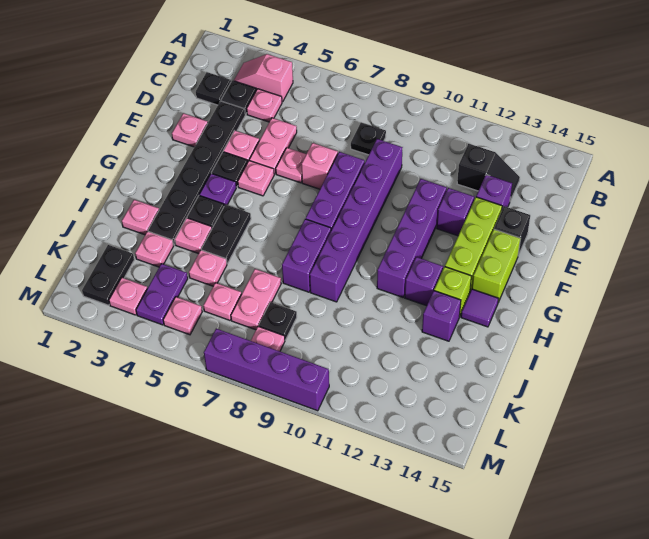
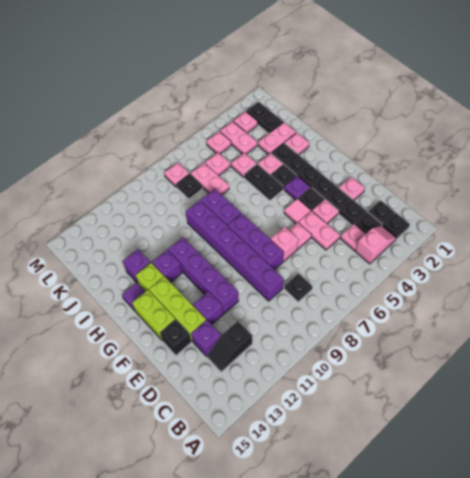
none -> black plate B2 level 1
pink plate F5 level 1 -> pink tile F5 level 1
pink plate J3 level 1 -> pink plate J2:J3 level 1
purple plate K4:L4 level 1 -> pink plate K4:L4 level 1
purple brick M7:M10 level 1 -> none

